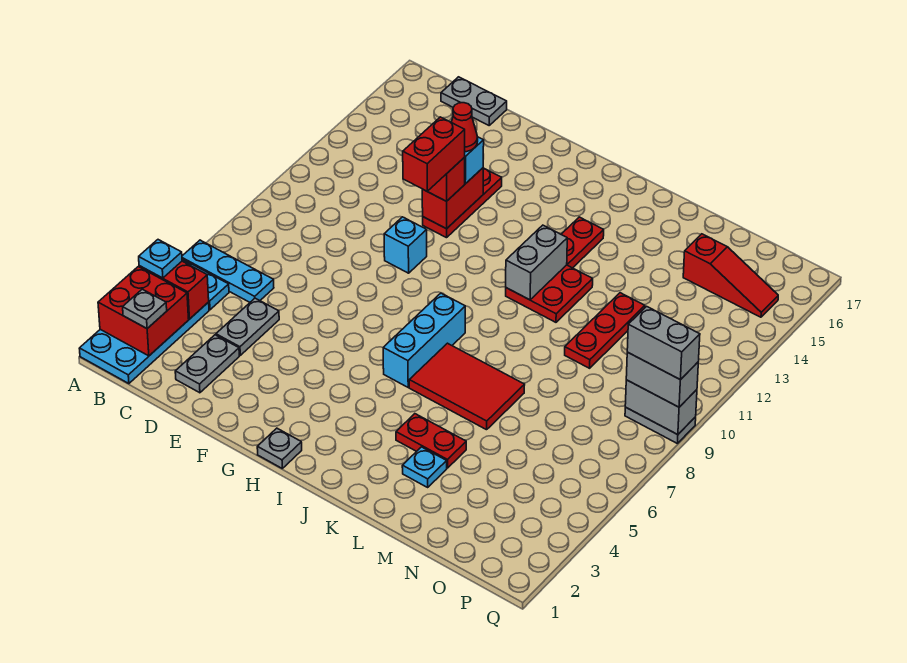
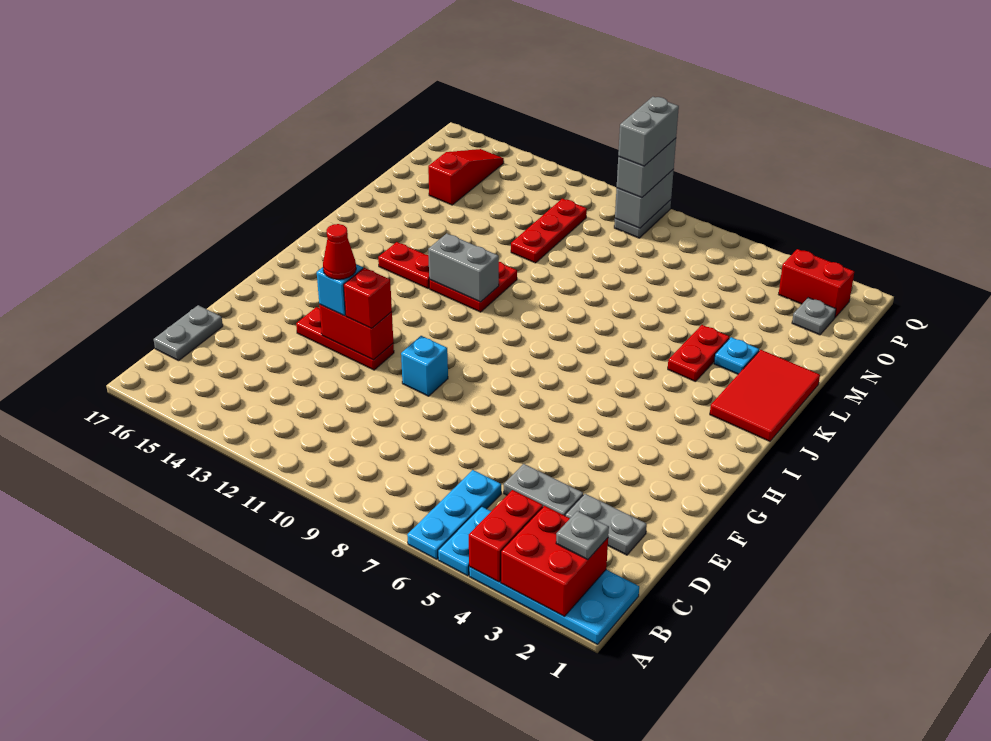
cyan plate A4 level 3 -> none
red brick F11:F12 level 4 -> red brick P2:P3 level 1
grey plate H1 level 1 -> grey plate O2 level 1
cyan brick I6:I8 level 1 -> none
red tile J6:L7 level 1 -> red tile J1:L2 level 1
red plate M10:M12 level 1 -> red plate M11:O11 level 1

